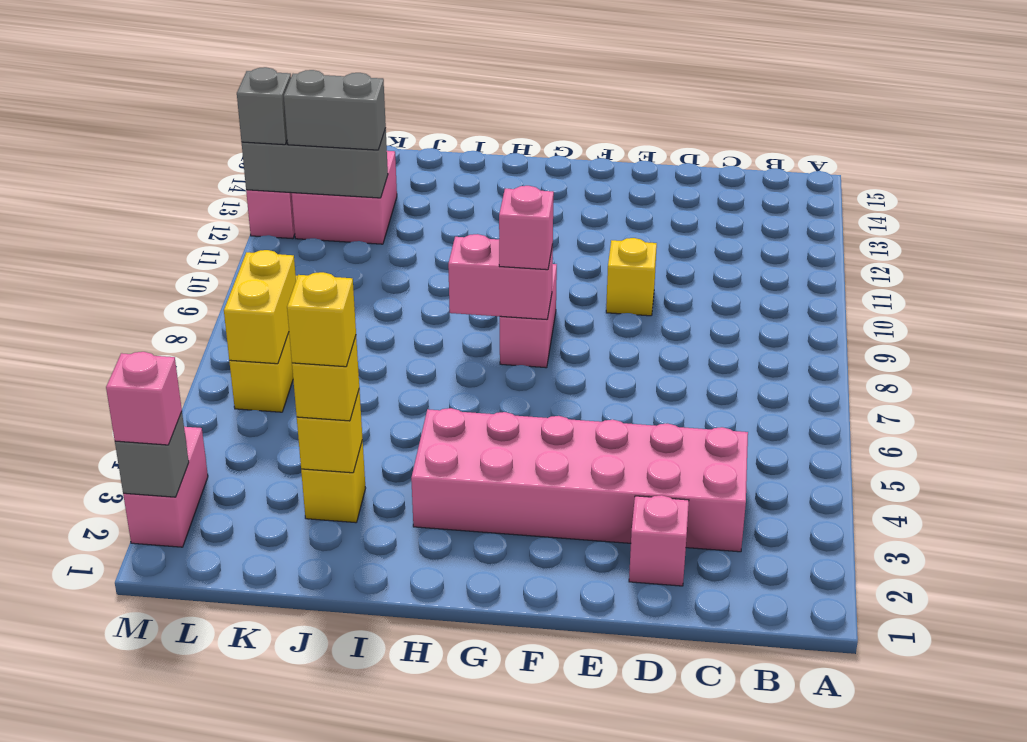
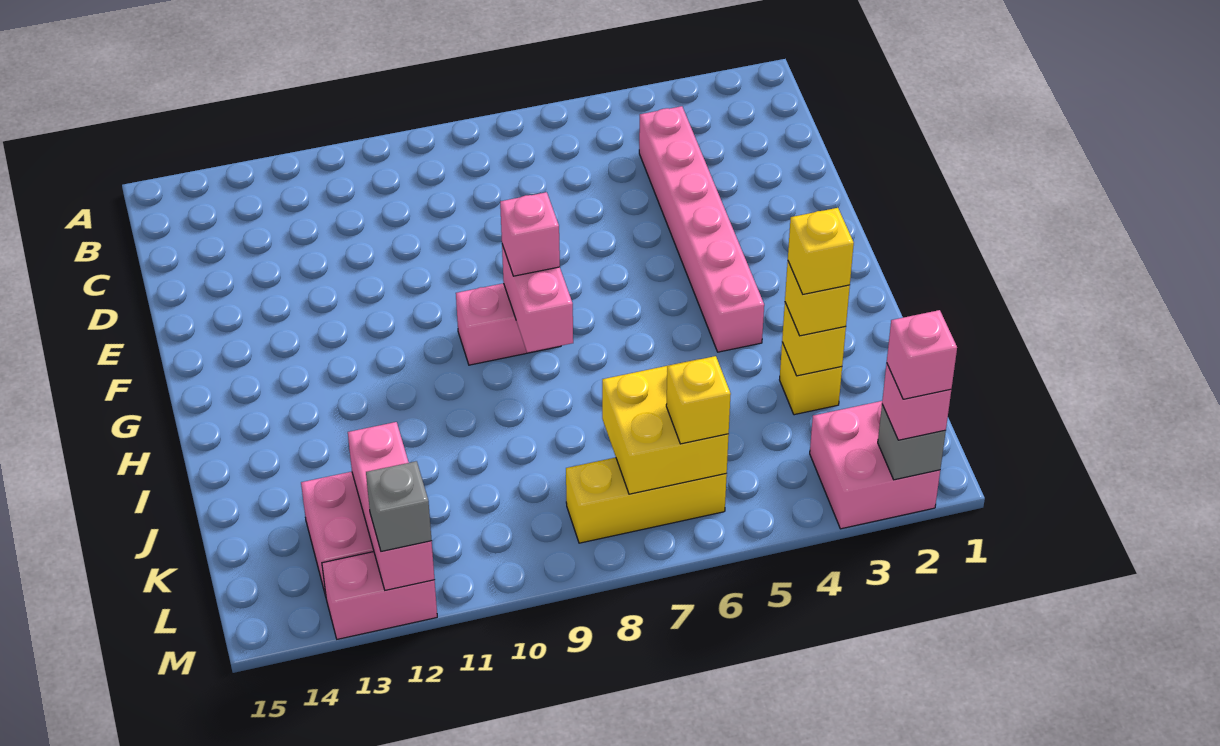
pink brick C3:H4 level 1 -> pink brick C4:H4 level 1
pink brick D2 level 1 -> pink brick M2 level 4
yellow brick E10 level 1 -> yellow brick L6 level 3
grey brick K12:M12 level 2 -> pink brick K12:M12 level 2
grey brick K12:L12 level 3 -> none
yellow brick L6:L7 level 2 -> yellow brick K6:L7 level 2
pink brick M2:M3 level 1 -> pink brick L2:M3 level 1

